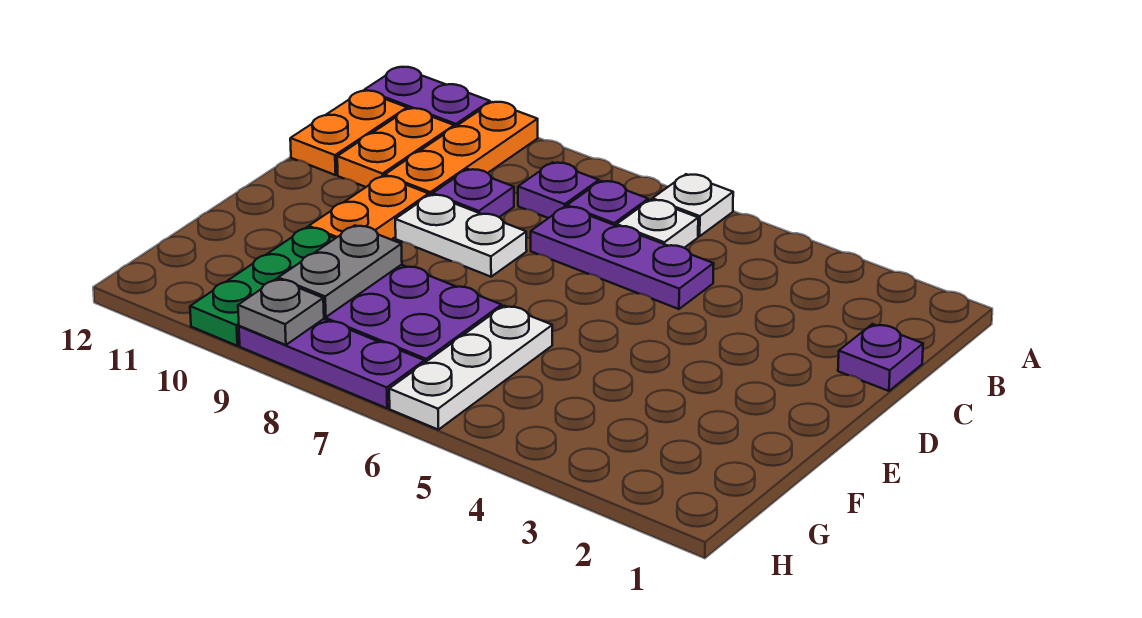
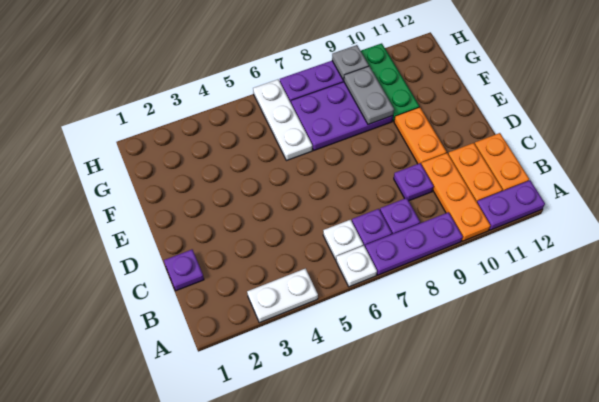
purple plate C5:C7 level 1 -> purple plate A7:A9 level 1
white plate D8:D9 level 1 -> white plate A3:A4 level 1

